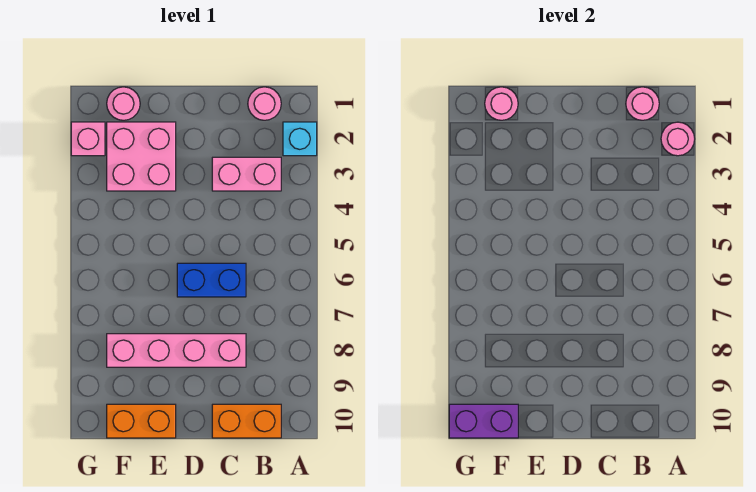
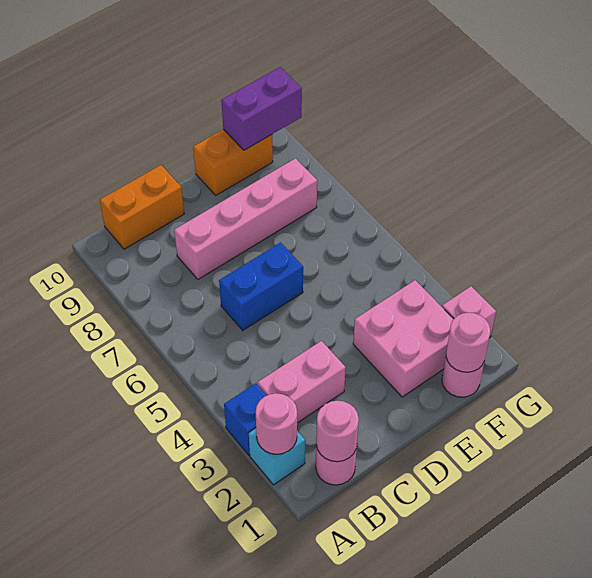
none -> blue brick A3 level 1

